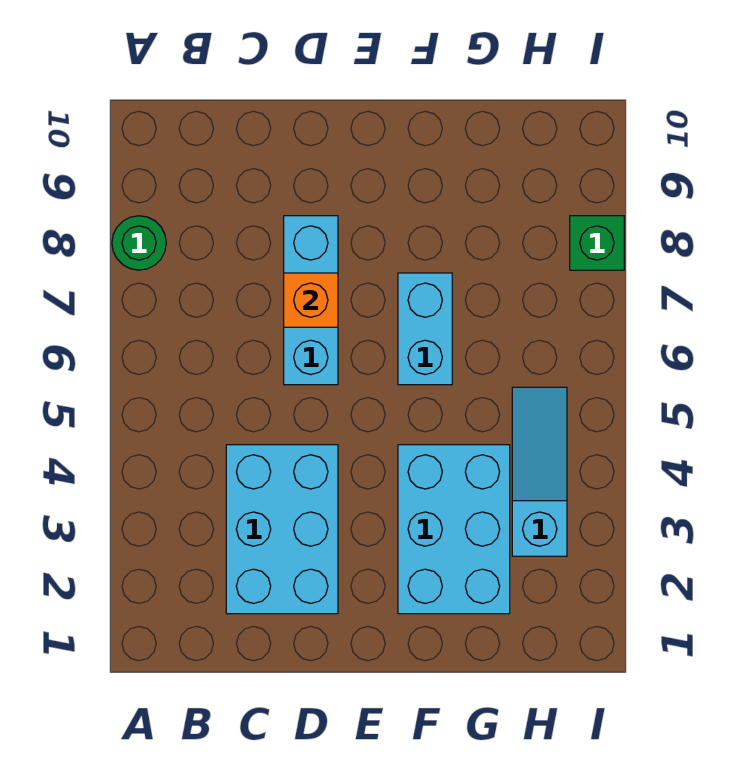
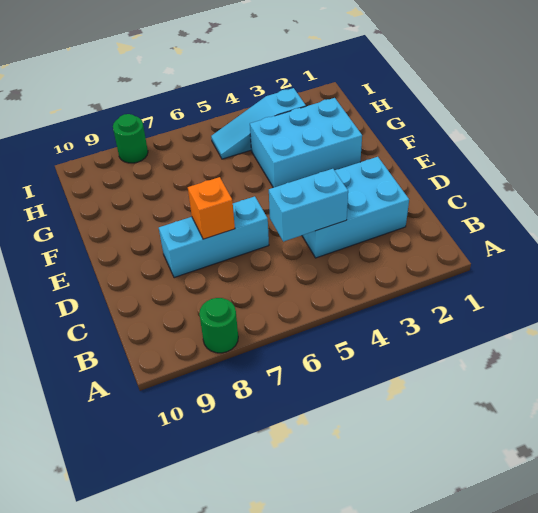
cyan brick F6:F7 level 1 -> cyan brick C4:C5 level 2
green brick I8 level 1 -> green round brick I8 level 1

